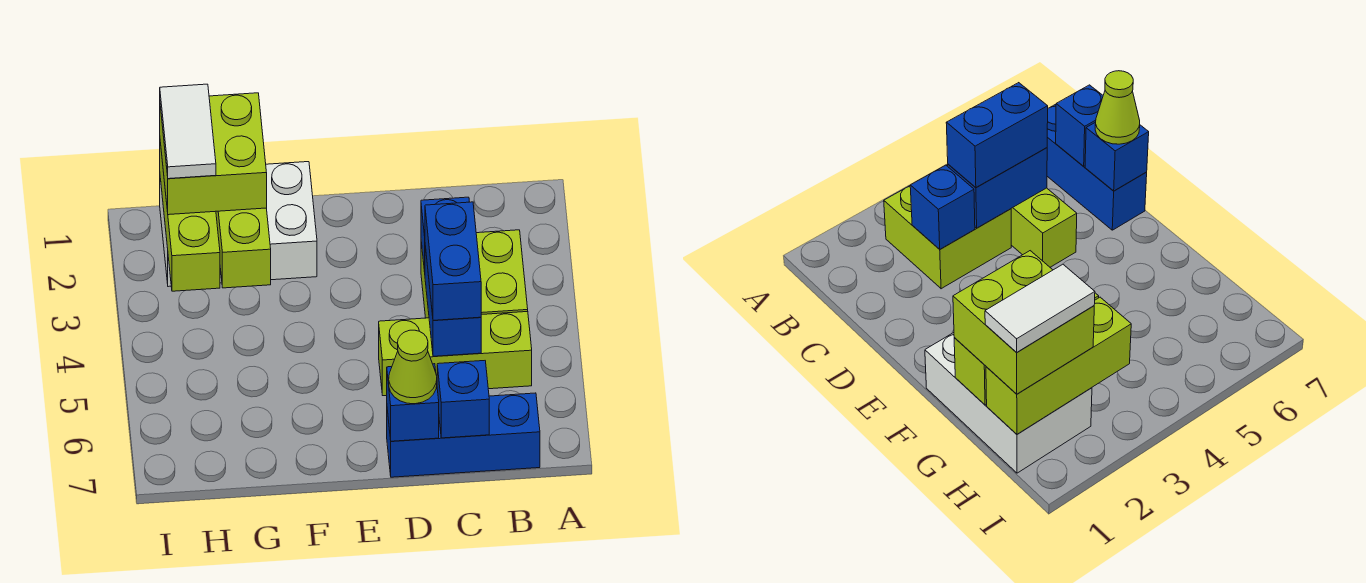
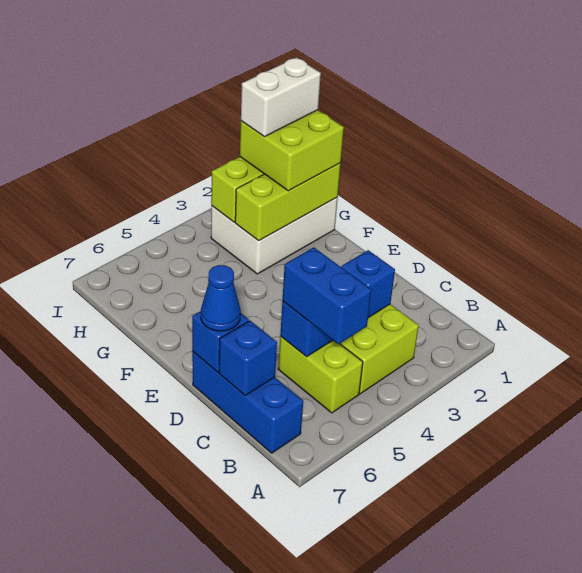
lime brick B5:D5 level 1 -> lime brick B5:C5 level 1
blue brick C4:C5 level 3 -> blue brick B5:C5 level 3
lime cone D7 level 3 -> blue cone D7 level 3
white brick F1:H2 level 1 -> white brick G1:H3 level 1
white tile H1:H2 level 4 -> white brick H1:H2 level 4

